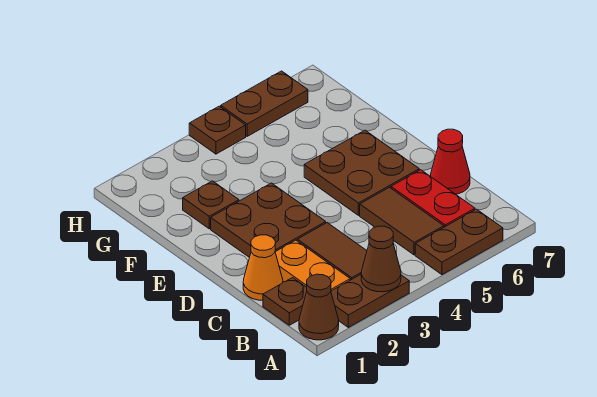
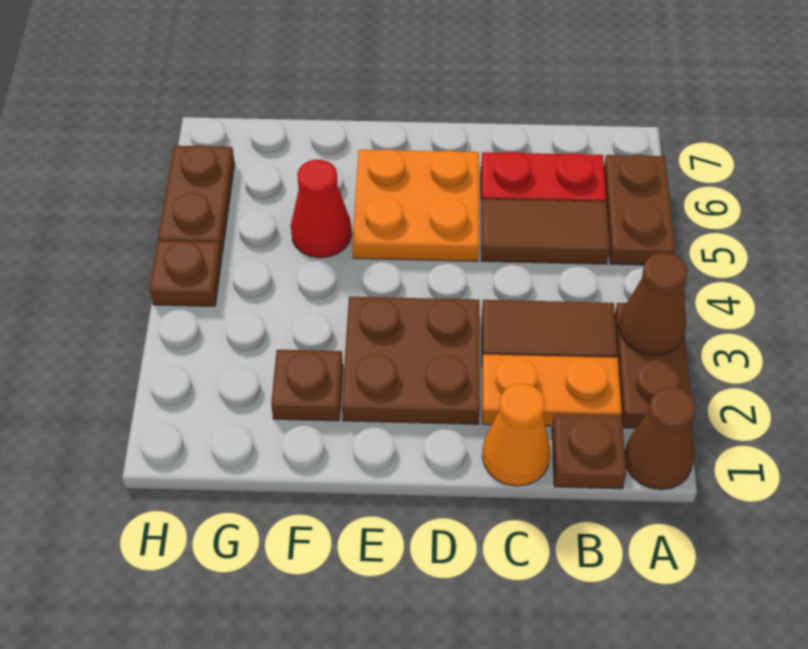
red cone C7 level 1 -> red cone F5 level 1
brown plate D5:E6 level 1 -> orange plate D5:E6 level 1

